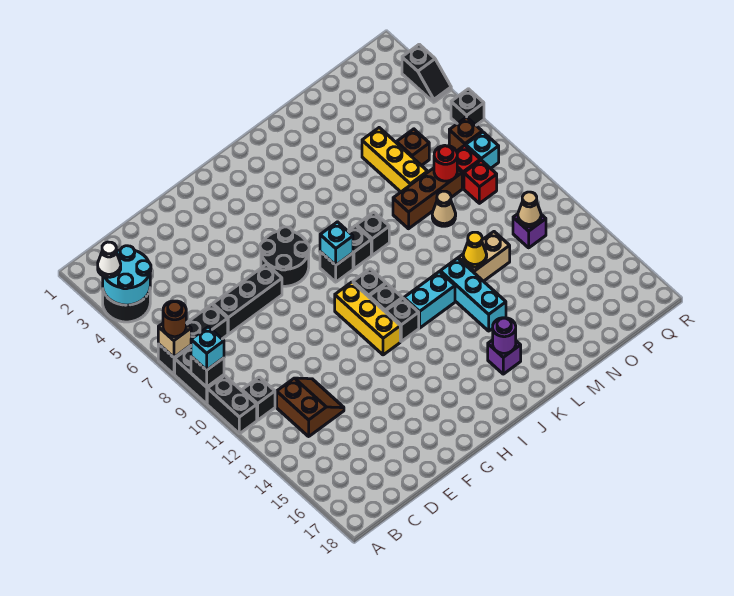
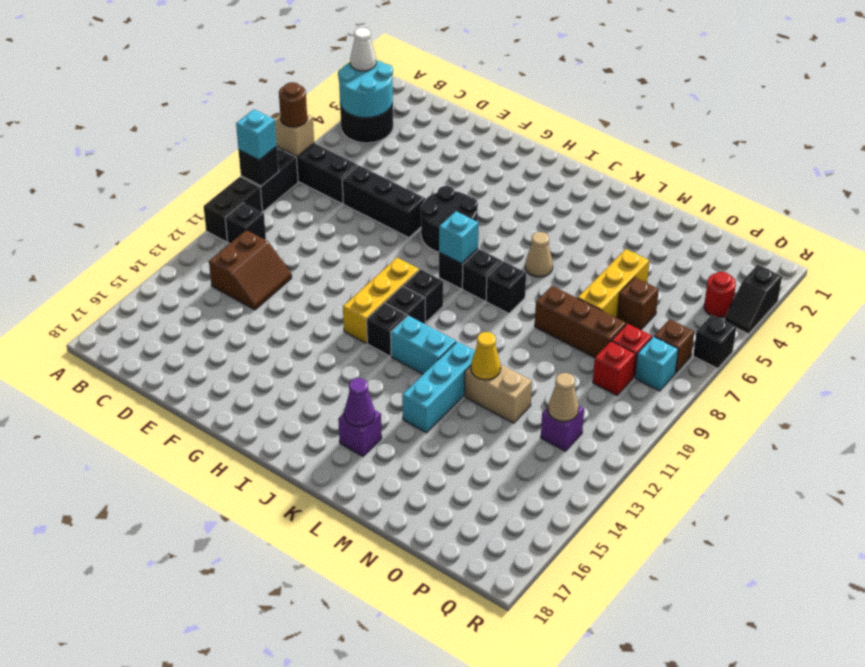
purple round brick K16 level 2 -> purple cone K16 level 2
tan cone N9 level 1 -> tan cone K6 level 1
red round brick O8 level 2 -> red round brick Q4 level 1

